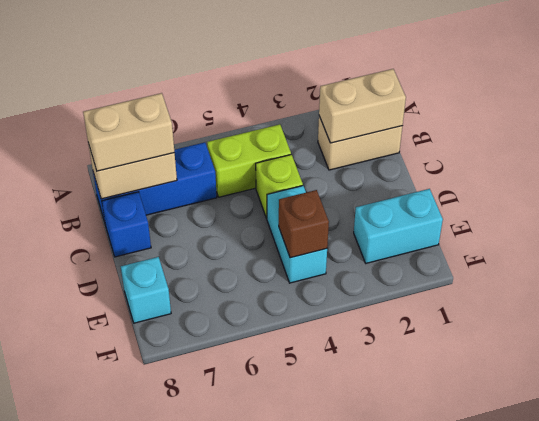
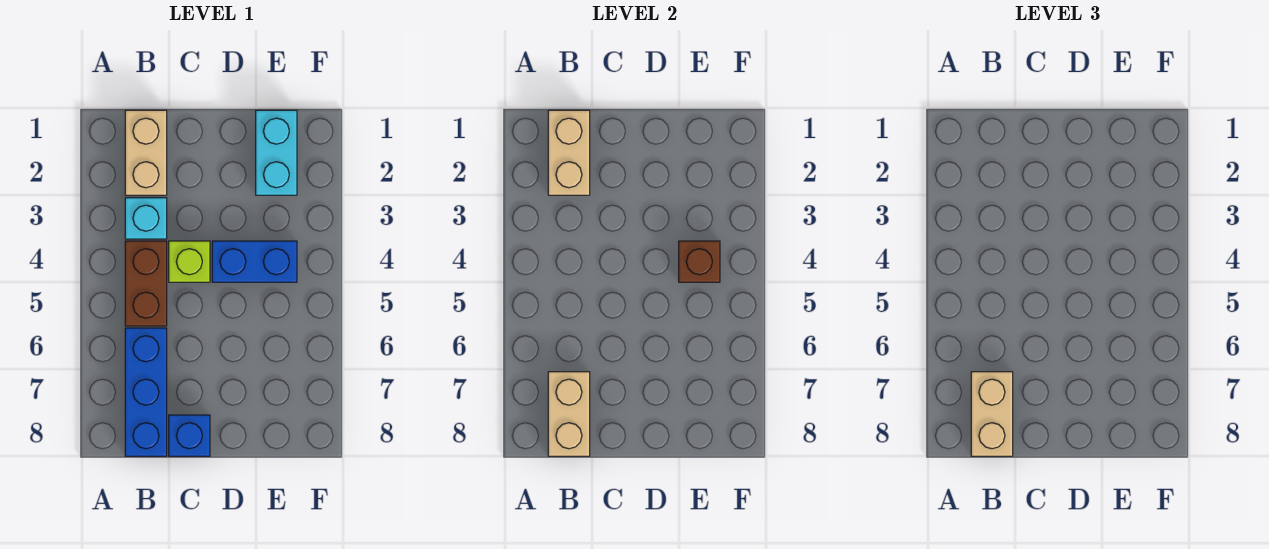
lime brick B4:B5 level 1 -> brown brick B4:B5 level 1
cyan brick D4:E4 level 1 -> blue brick D4:E4 level 1
cyan brick E8 level 1 -> cyan brick B3 level 1

